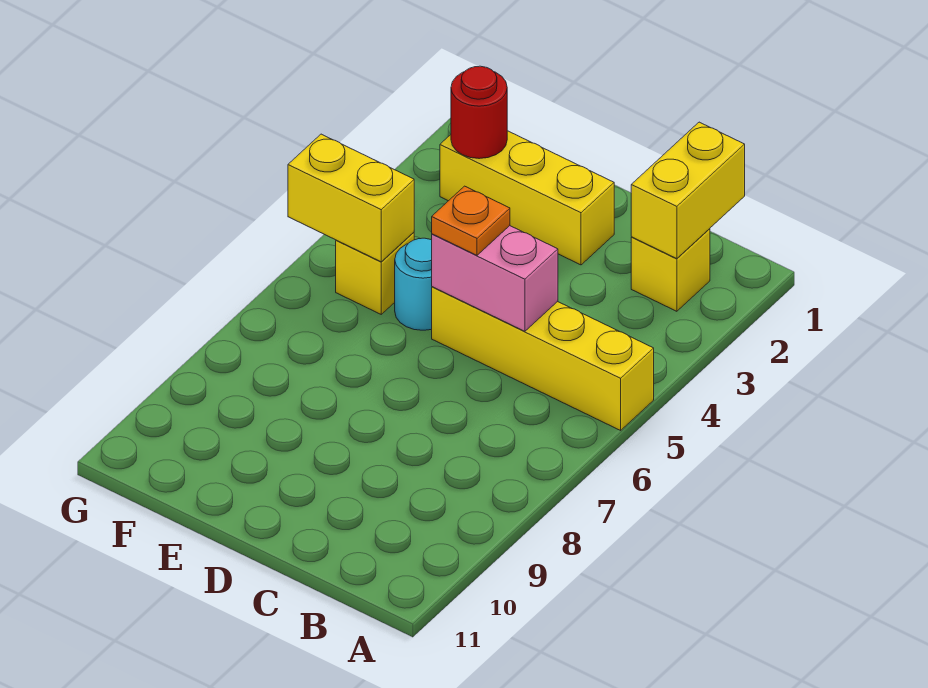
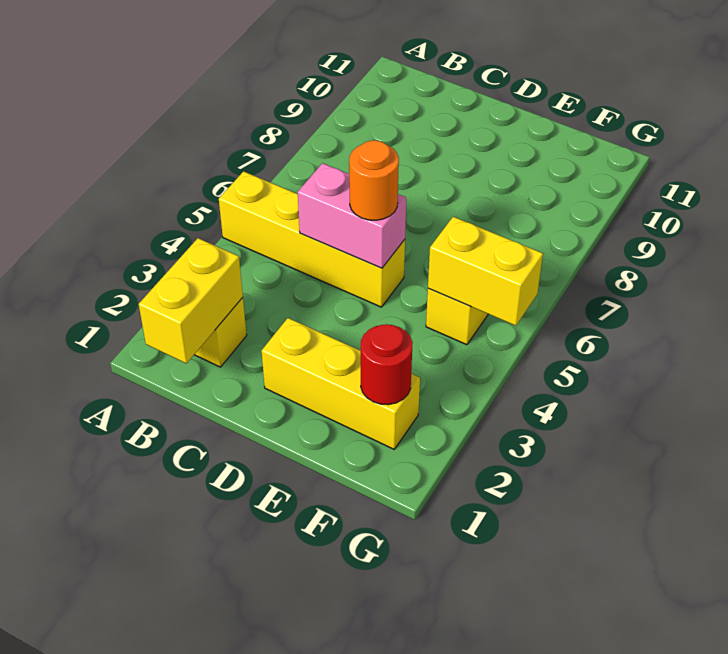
orange plate D5 level 3 -> orange round brick D5 level 3
cyan round brick E5 level 1 -> none

